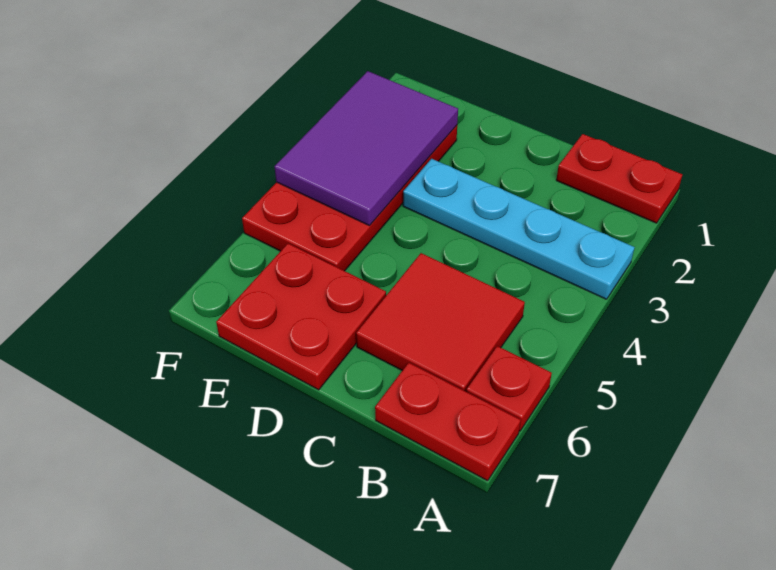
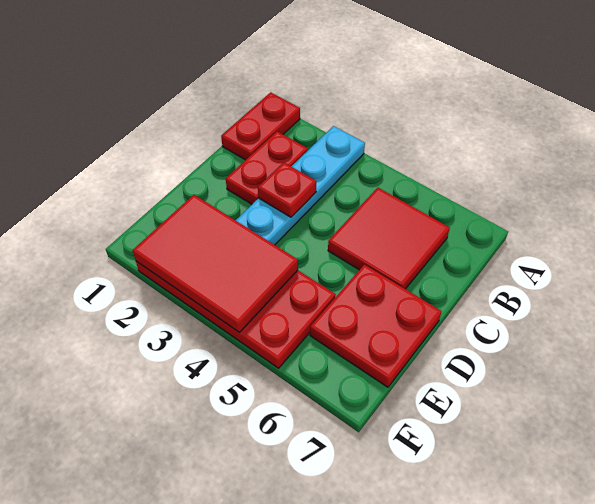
red plate A6 level 1 -> red plate C3 level 2
red plate A7:B7 level 1 -> red plate B2:C2 level 1
purple tile E2:F4 level 2 -> red tile E2:F4 level 2

